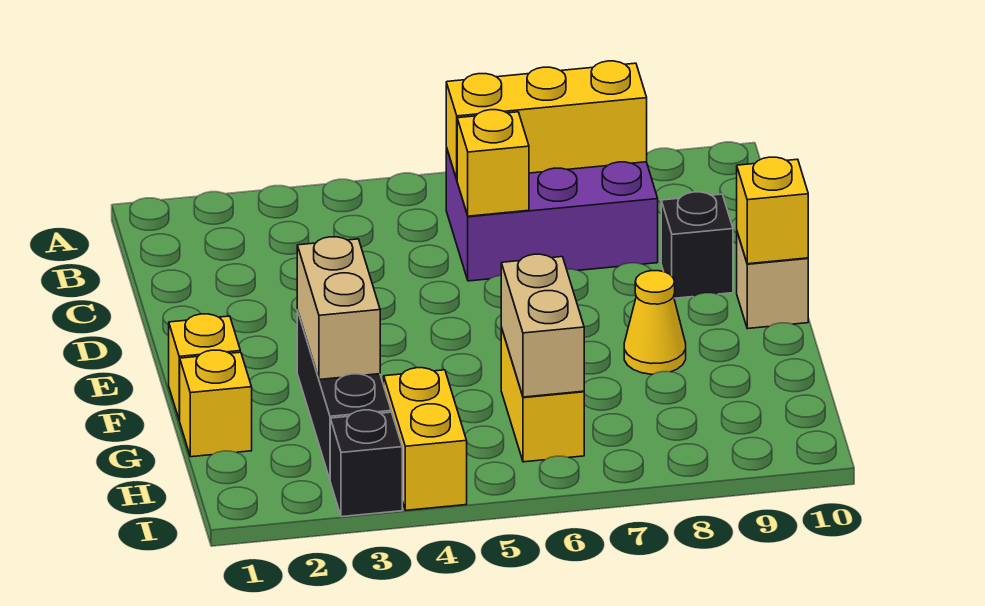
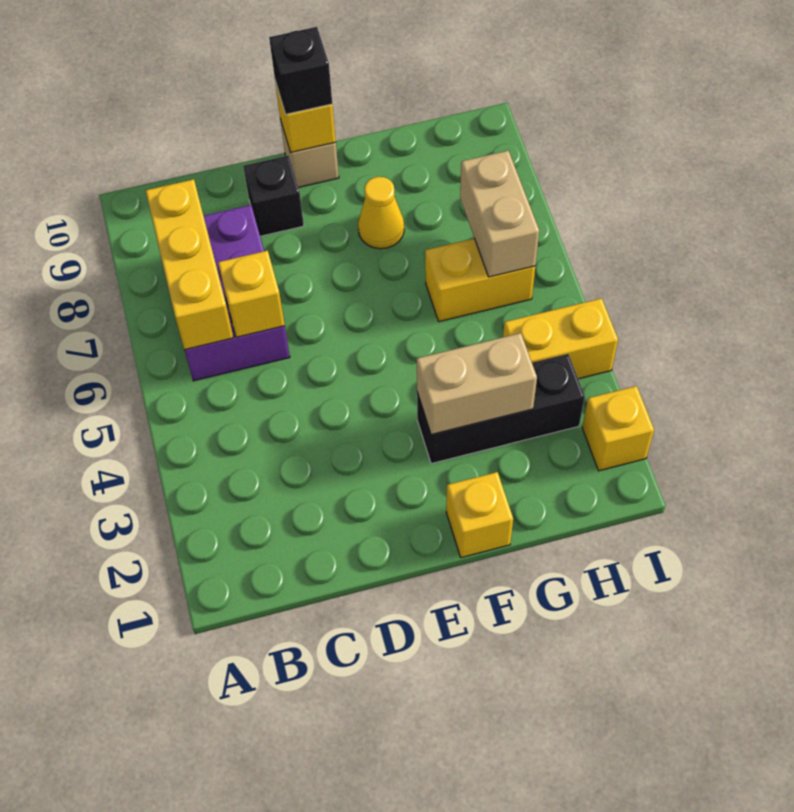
yellow brick G1 level 1 -> yellow brick I2 level 1
tan brick G6:H6 level 2 -> tan brick H6:H7 level 2
black brick I3 level 1 -> black brick E10 level 3

